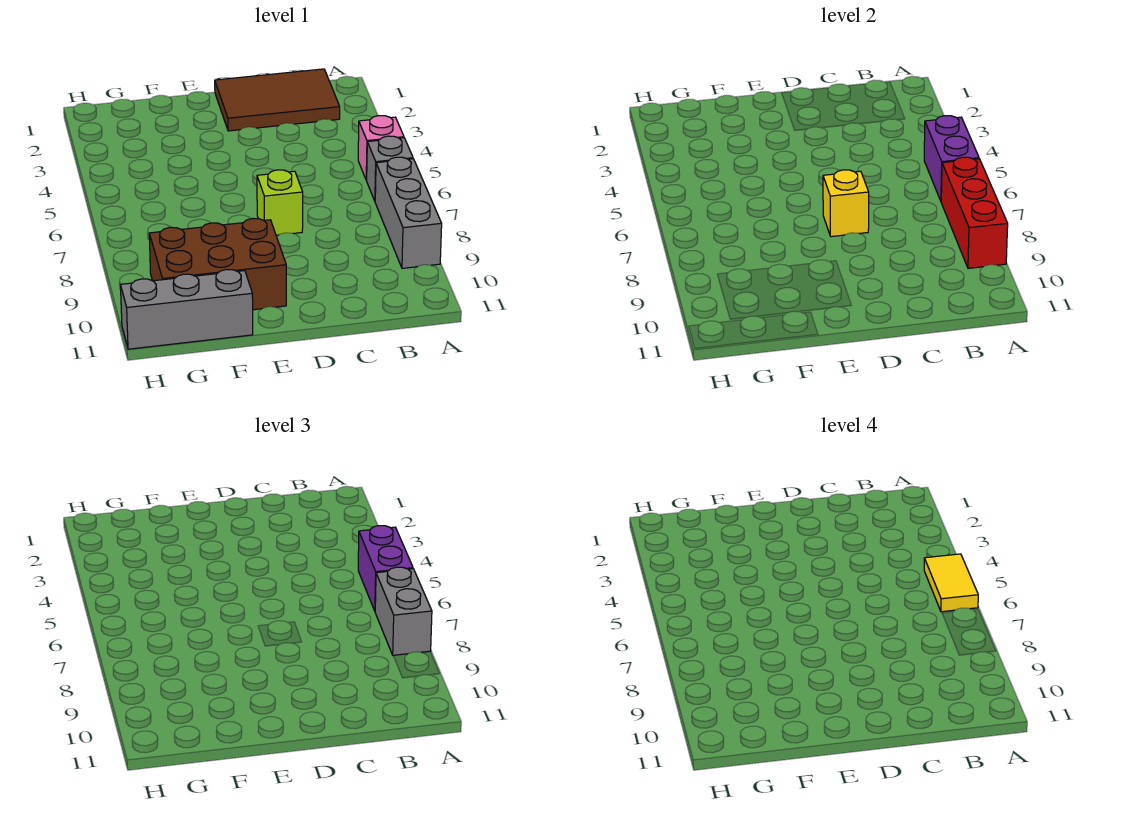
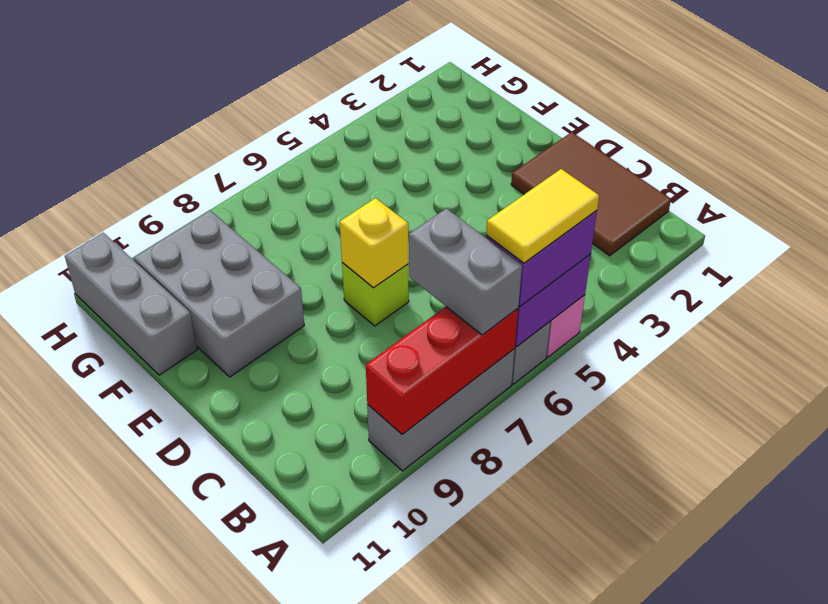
grey brick A7:A8 level 3 -> grey brick A7:B7 level 3
brown brick E9:G10 level 1 -> grey brick E9:G10 level 1

